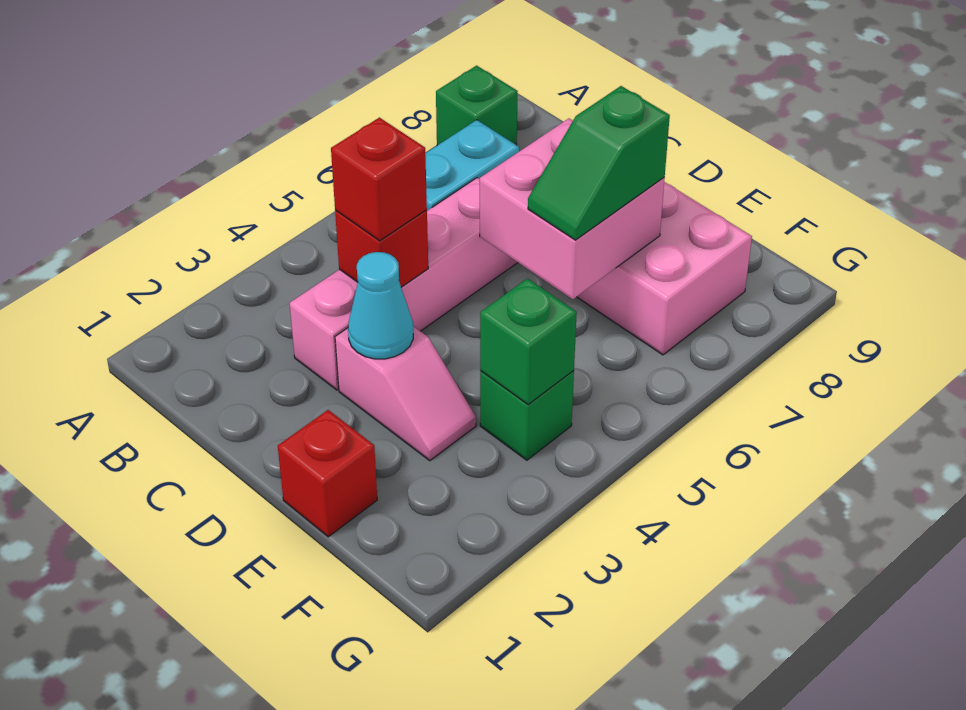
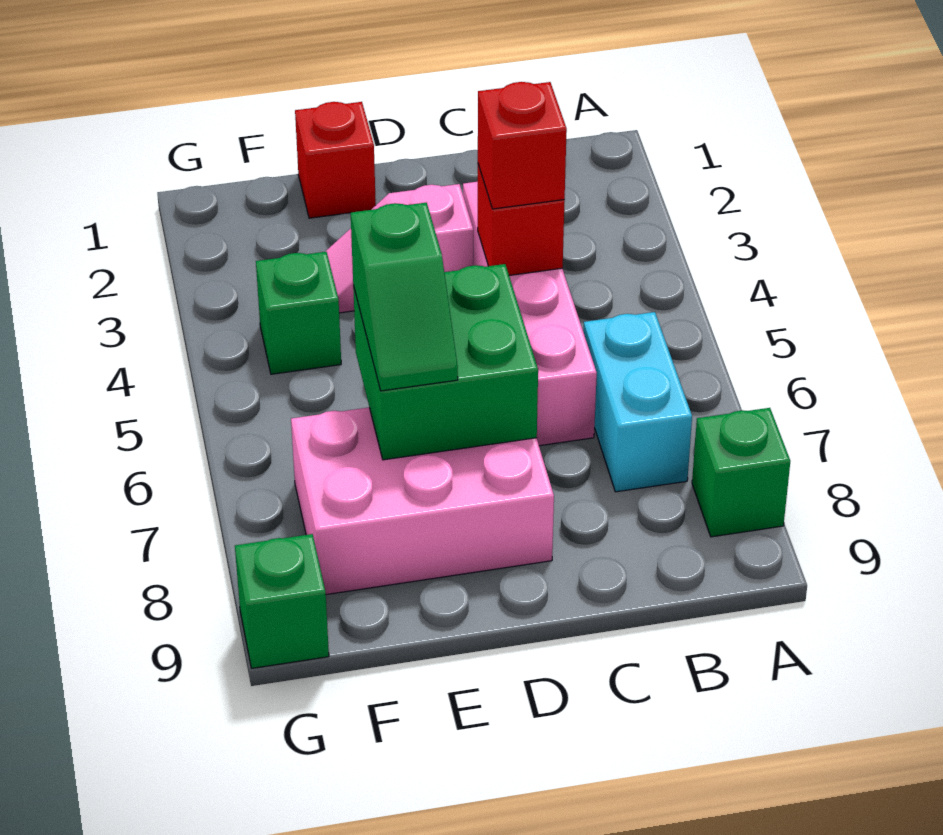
cyan cone D3 level 2 -> none
pink brick D6:E7 level 2 -> green brick D6:E7 level 2
green slope E6:E7 level 3 top 7 -> green slope E6:E7 level 3 top 6
green brick F4 level 2 -> green brick G9 level 1

